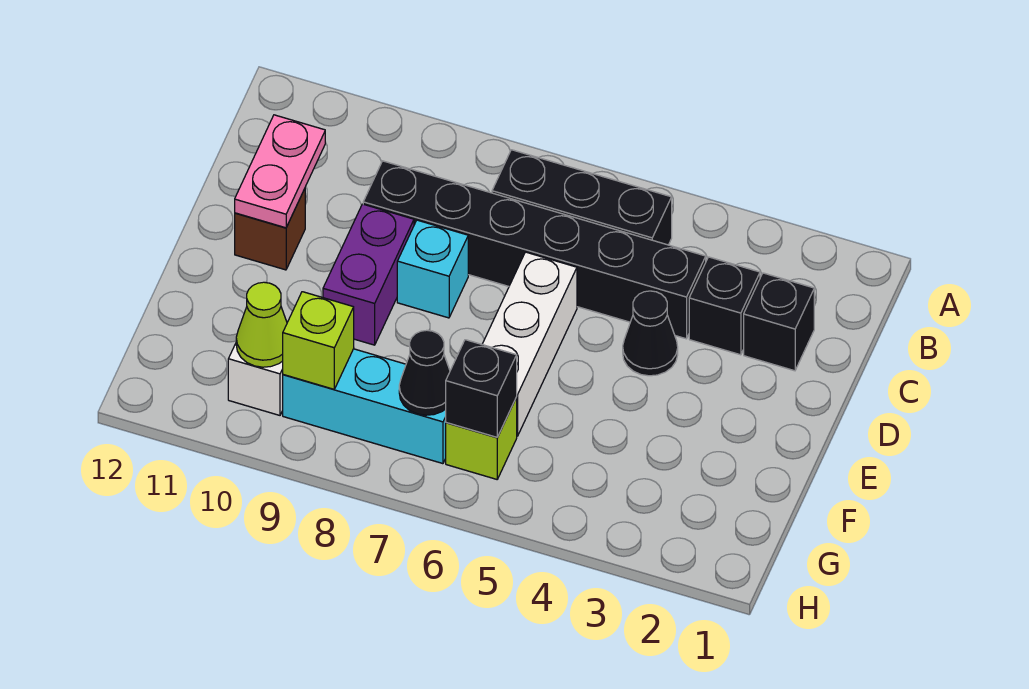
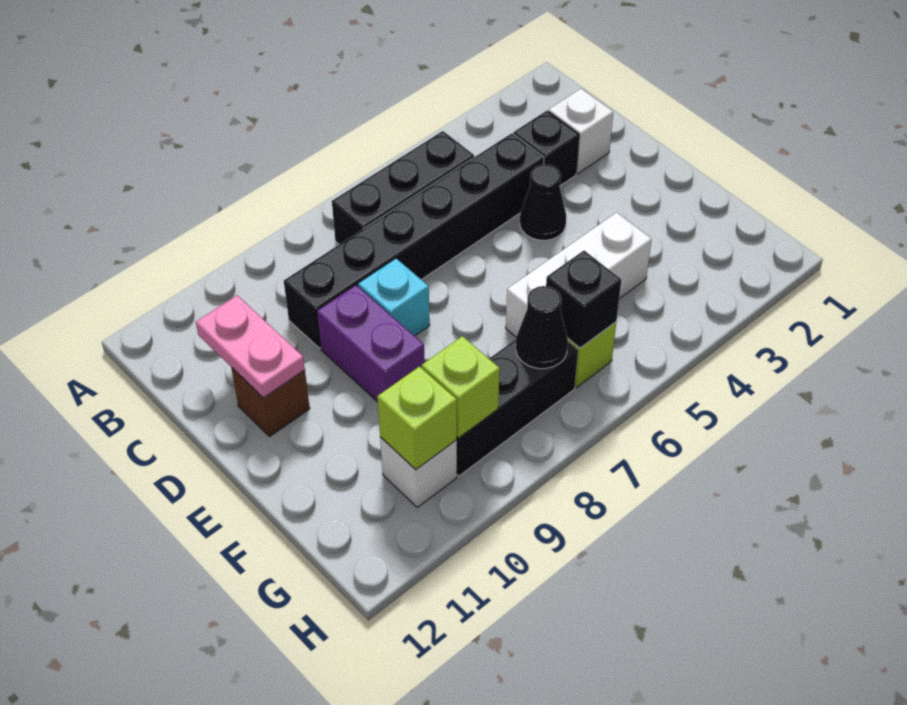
black brick C2 level 1 -> white brick C2 level 1
white brick D6:F6 level 1 -> white brick F4:F6 level 1
cyan brick G7:G9 level 1 -> black brick G7:G9 level 1
lime cone G10 level 2 -> lime brick G10 level 2

